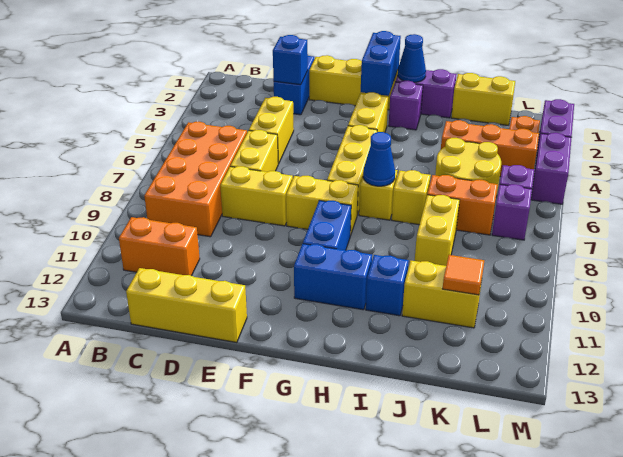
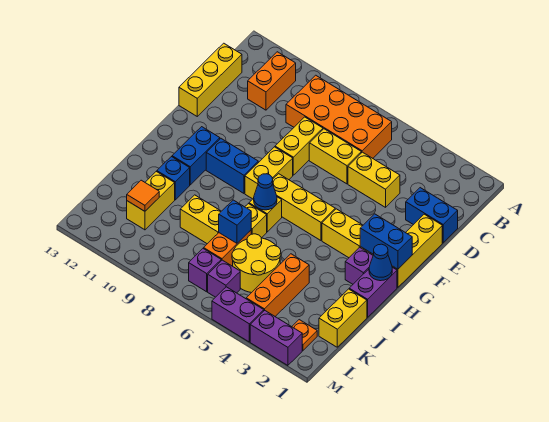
blue brick D2 level 2 -> blue brick J7 level 2

